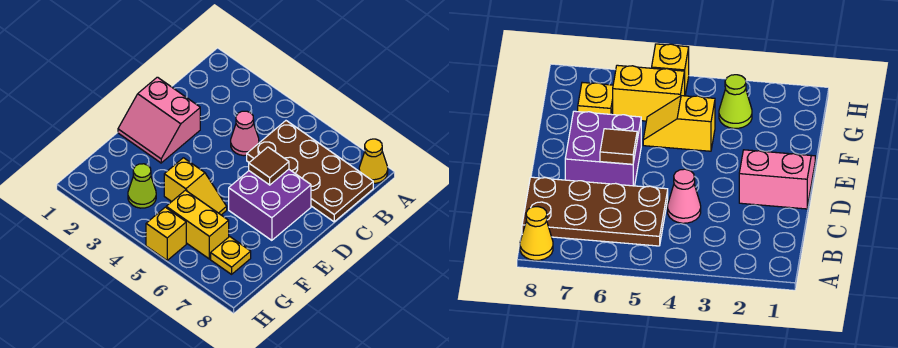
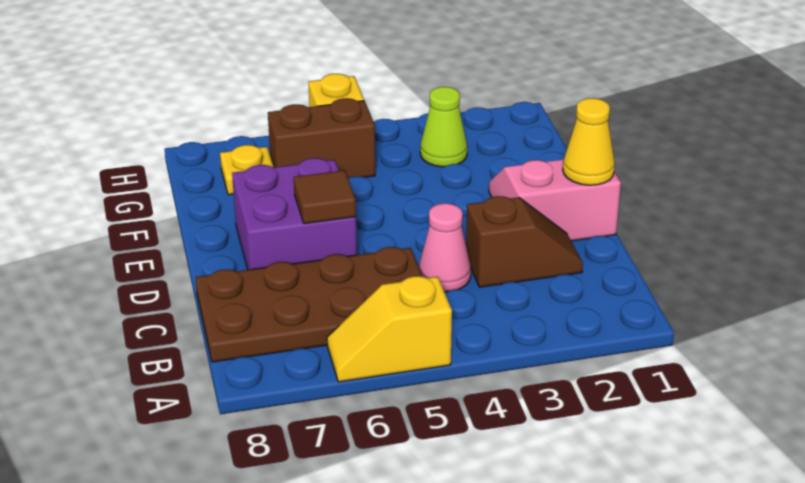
yellow cone A8 level 1 -> yellow cone D1 level 2
none -> brown slope C2:C3 level 1 top 3
yellow slope F4:F5 level 1 top 4 -> yellow slope A5:A6 level 1 top 5
yellow brick G5:G6 level 1 -> brown brick G5:G6 level 1

